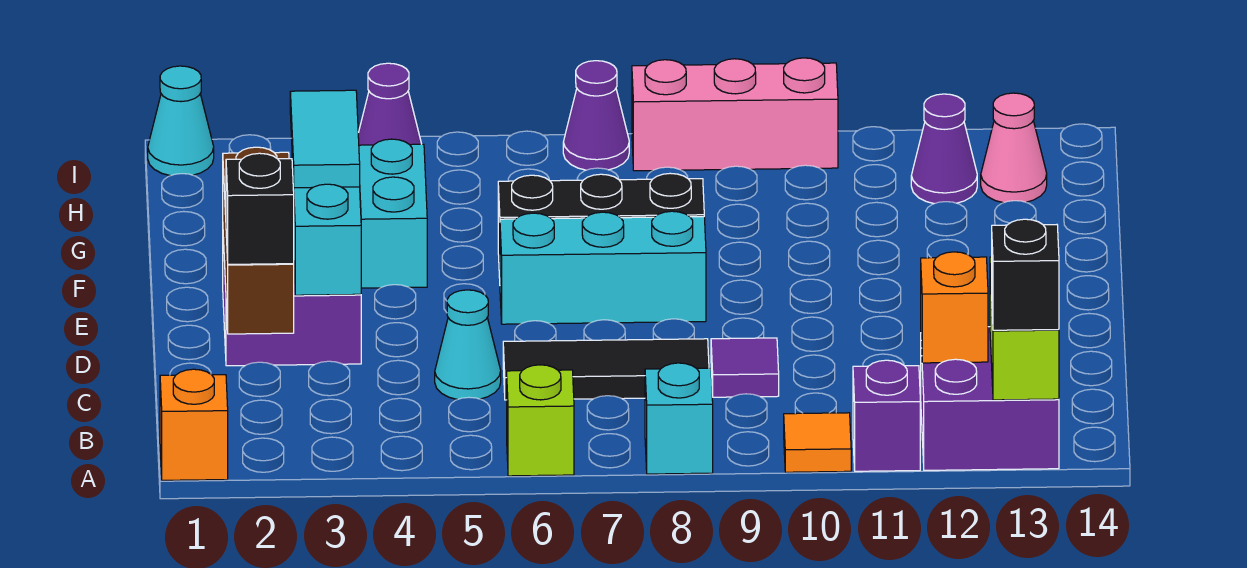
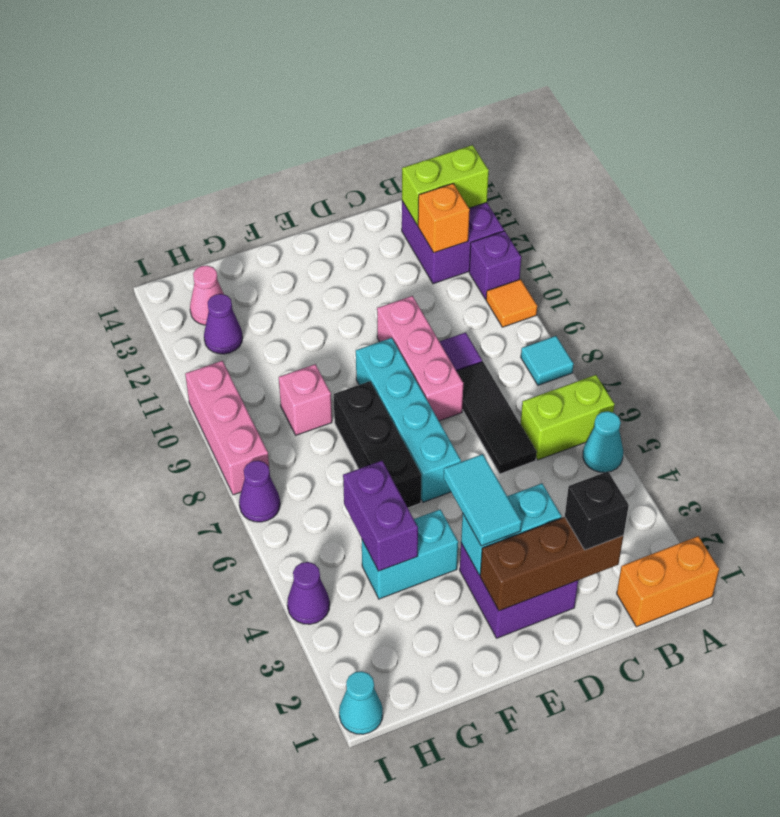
orange brick A1 level 1 -> orange brick A1:B1 level 1
lime brick A6 level 1 -> lime brick A6:B6 level 1
cyan brick A8 level 1 -> cyan tile A8 level 1
black brick A13 level 3 -> none
cyan cone C5 level 1 -> cyan cone A5 level 1
none -> pink brick D8:D10 level 1
cyan tile E3:F3 level 3 -> cyan tile E3:E4 level 3
cyan brick E6:E8 level 1 -> cyan brick E6:E9 level 1
none -> purple brick G4:G5 level 2
none -> pink brick G9 level 1

